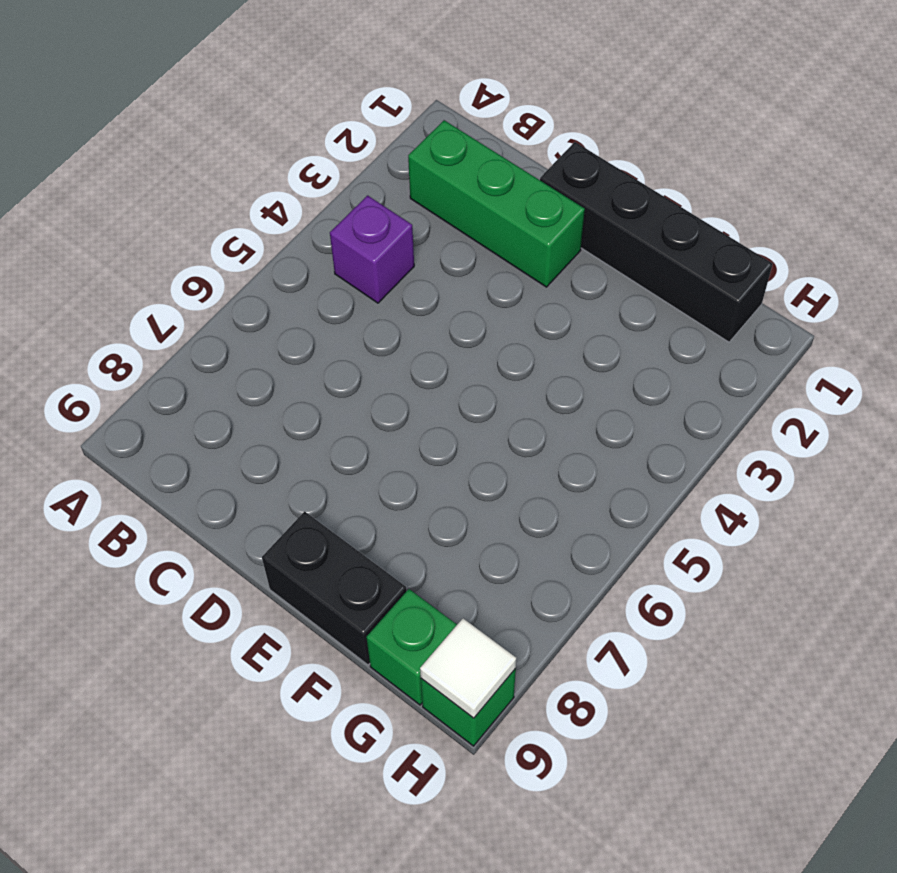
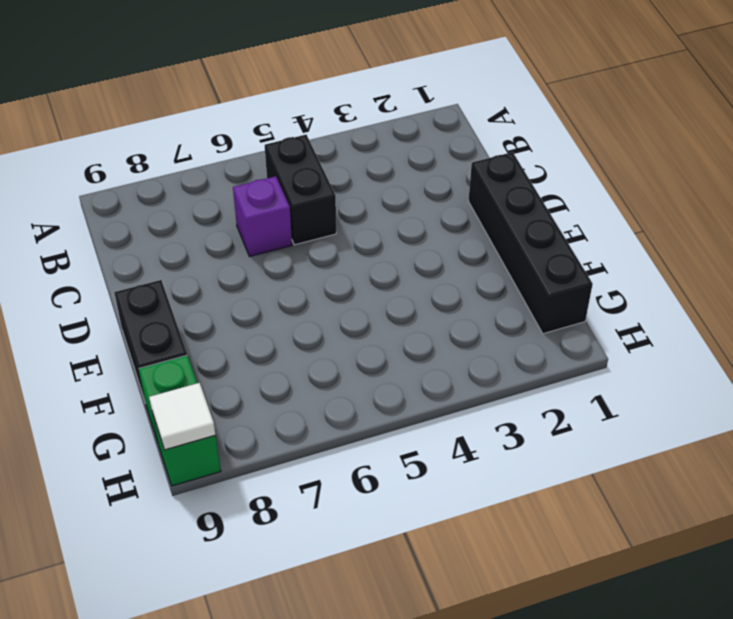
green brick B2:D2 level 1 -> none
purple brick B4 level 1 -> purple brick C6 level 1
none -> black brick B5:C5 level 1

